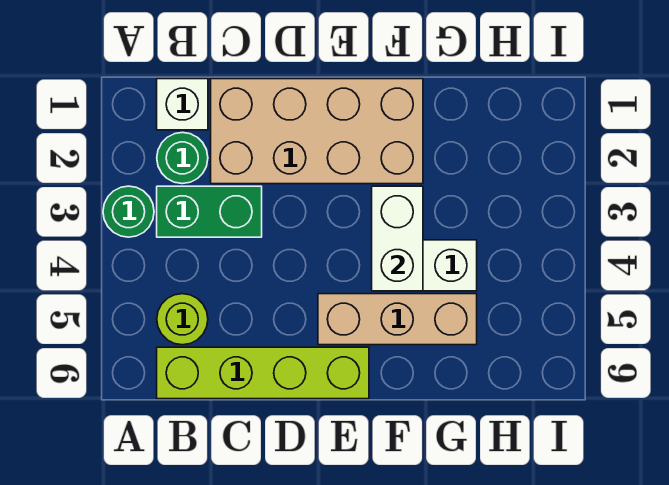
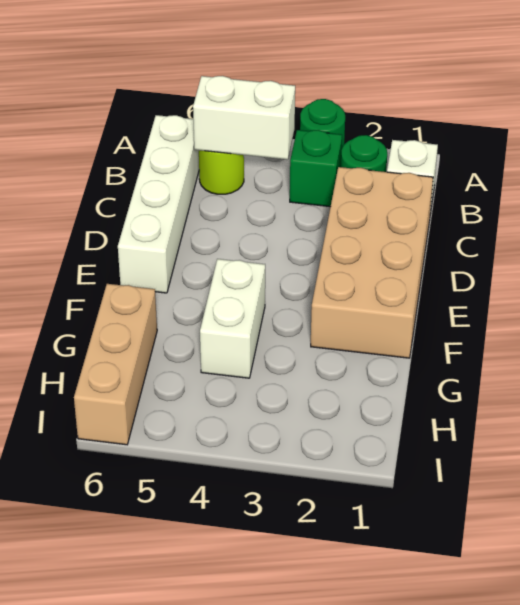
green brick B3:C3 level 1 -> green brick B3 level 1
lime brick B6:E6 level 1 -> white brick B6:E6 level 1
tan brick E5:G5 level 1 -> tan brick G6:I6 level 1
white brick F3:F4 level 2 -> white brick B4:B5 level 2

